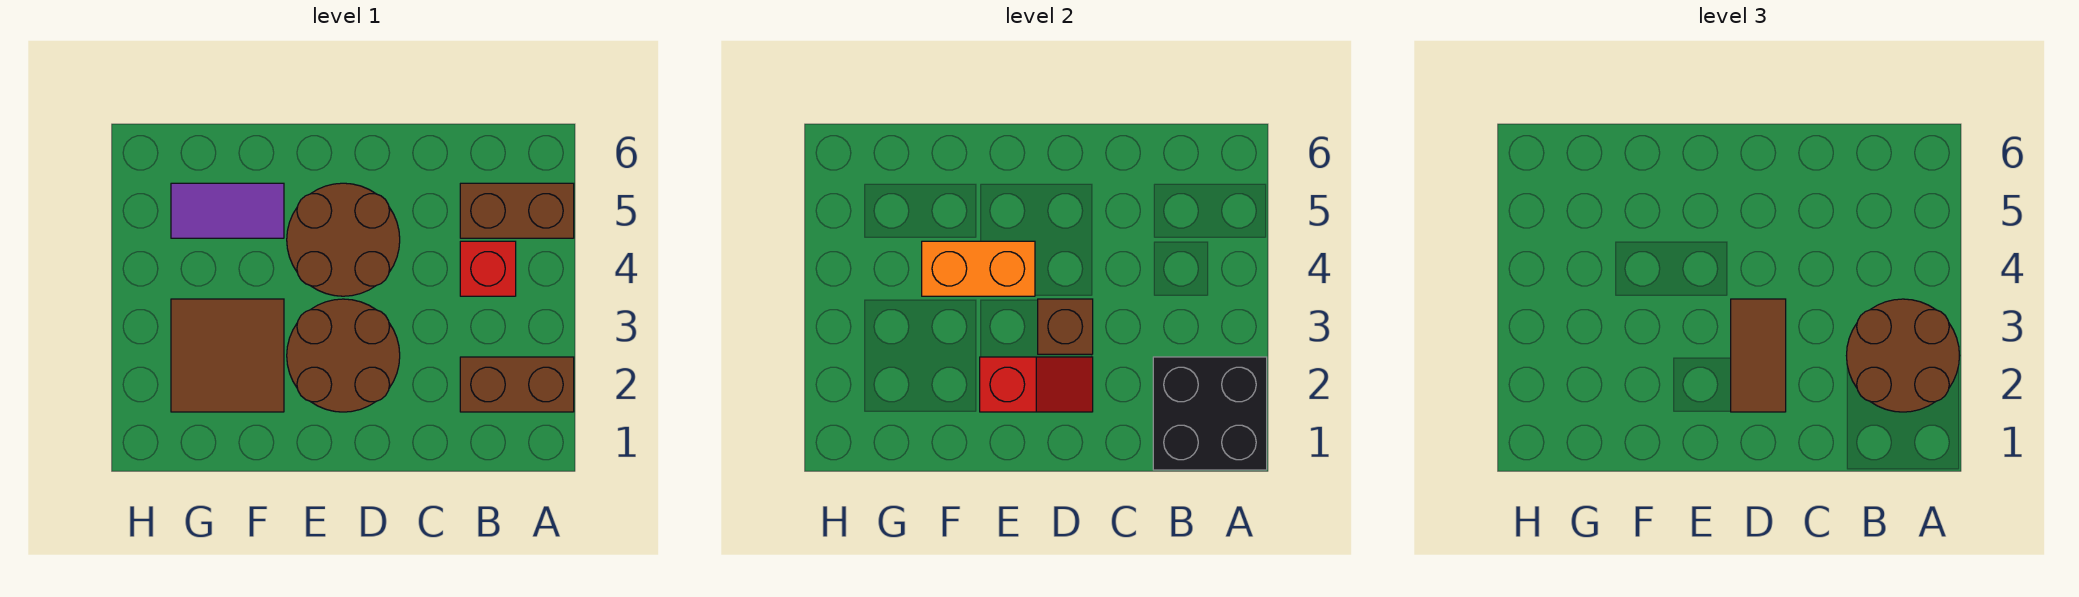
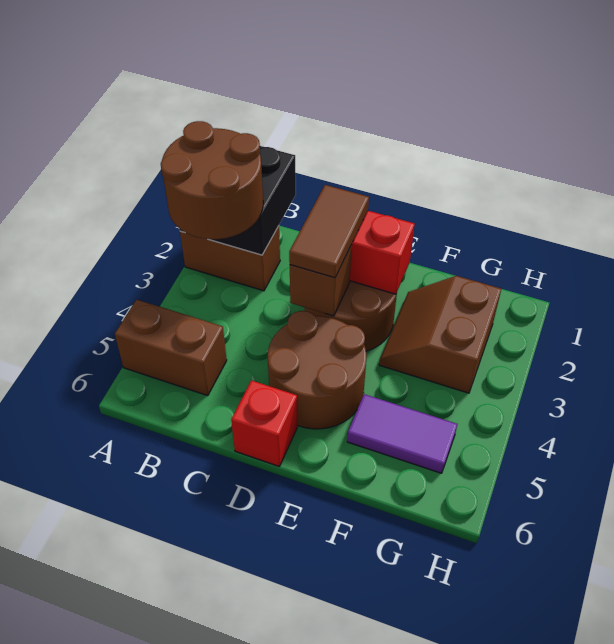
red brick B4 level 1 -> red brick D6 level 1
orange brick E4:F4 level 2 -> none
brown tile F2:G3 level 1 -> brown slope F2:G3 level 1 top G

